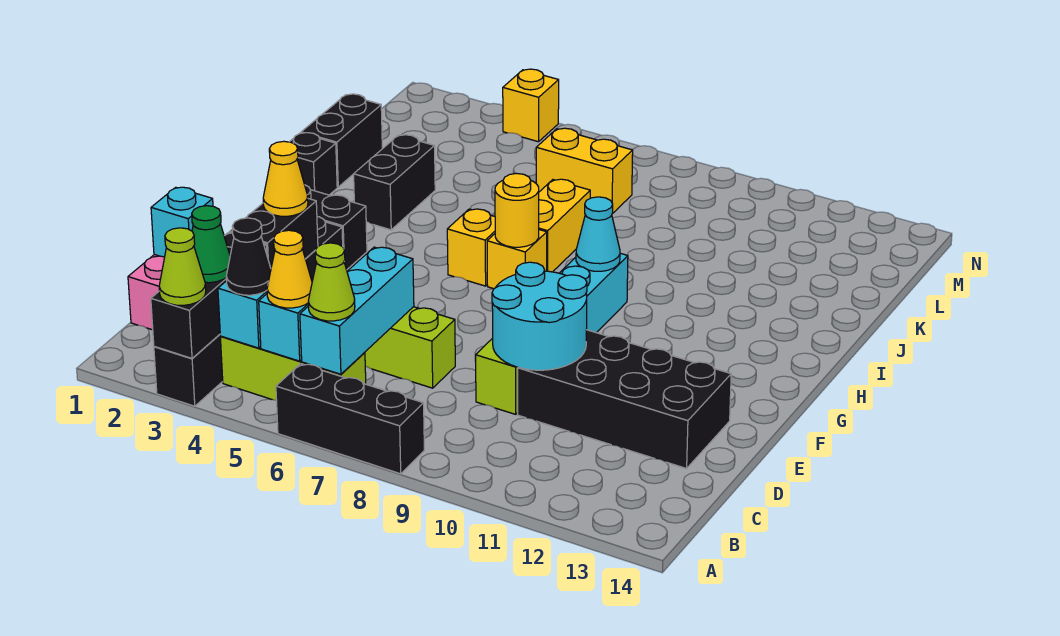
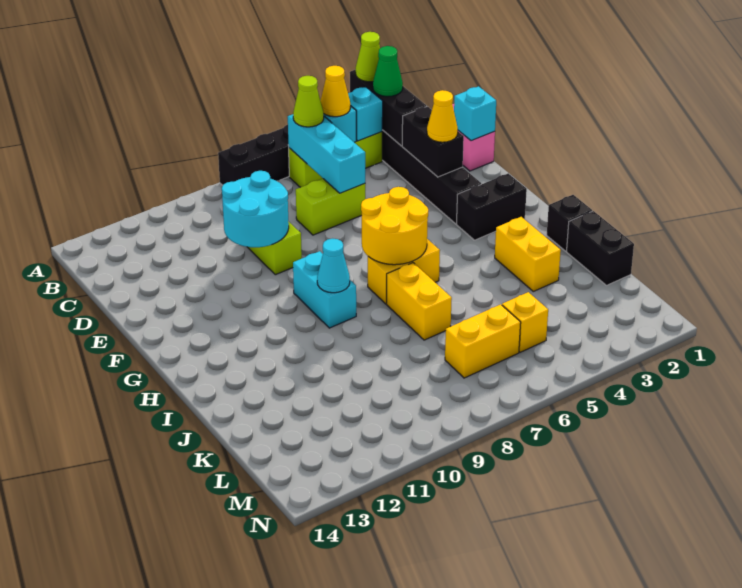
black cone B4 level 3 -> none
black brick D10:E13 level 1 -> none
yellow round brick H7 level 2 -> yellow round brick G6:H7 level 2
black brick I3:J3 level 1 -> yellow brick I3:J3 level 1
yellow brick N4 level 1 -> yellow brick L5 level 1

